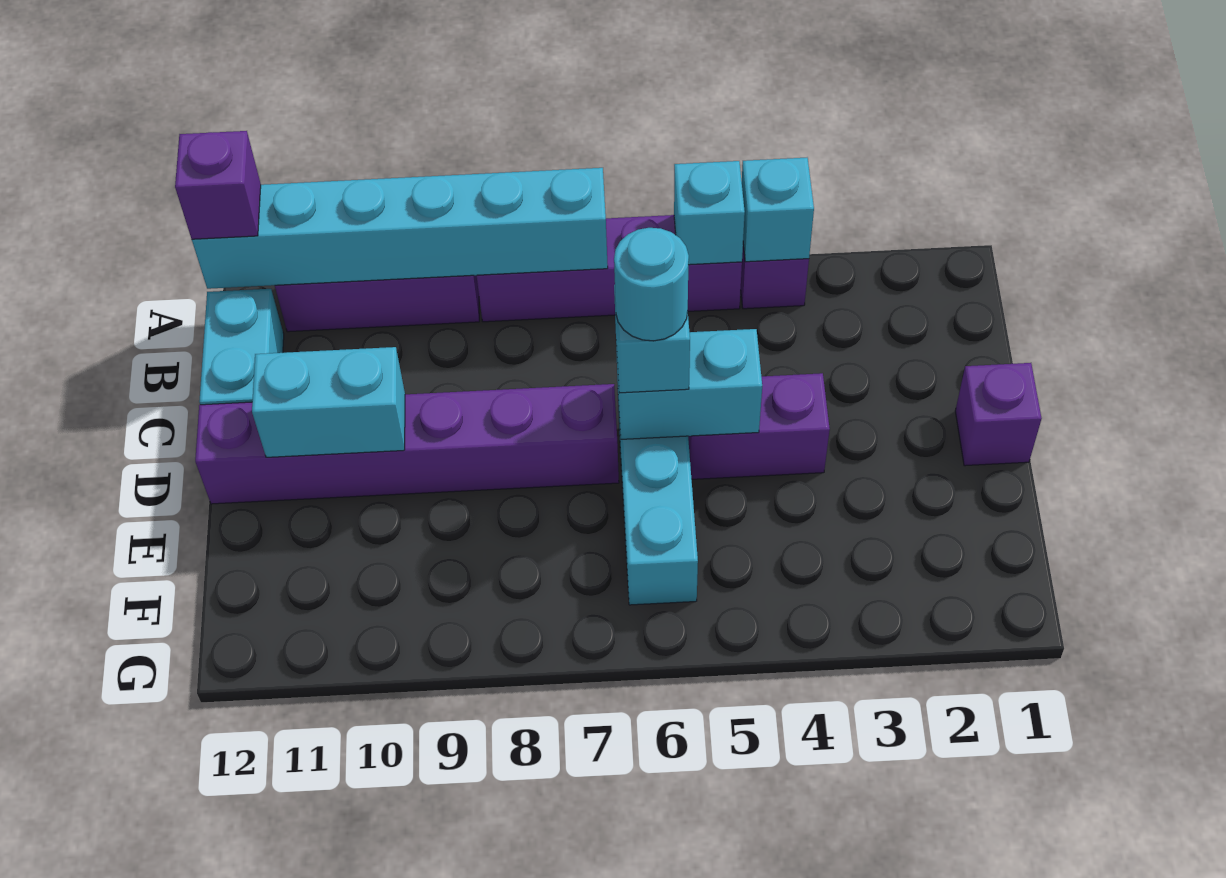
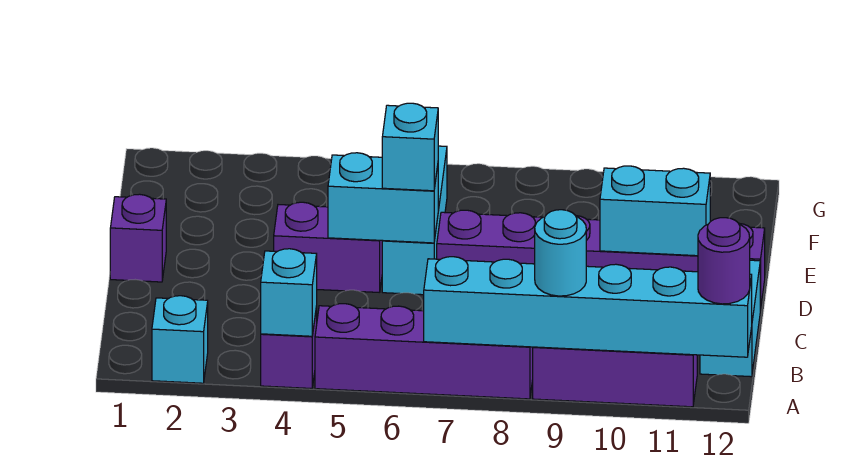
cyan brick A5 level 2 -> cyan brick A2 level 1
purple brick A12 level 3 -> purple round brick A12 level 3
cyan round brick D6 level 4 -> cyan round brick A9 level 3

